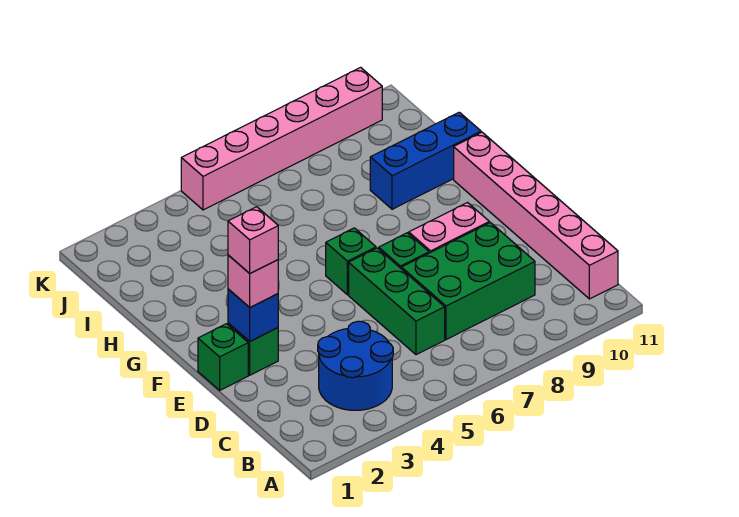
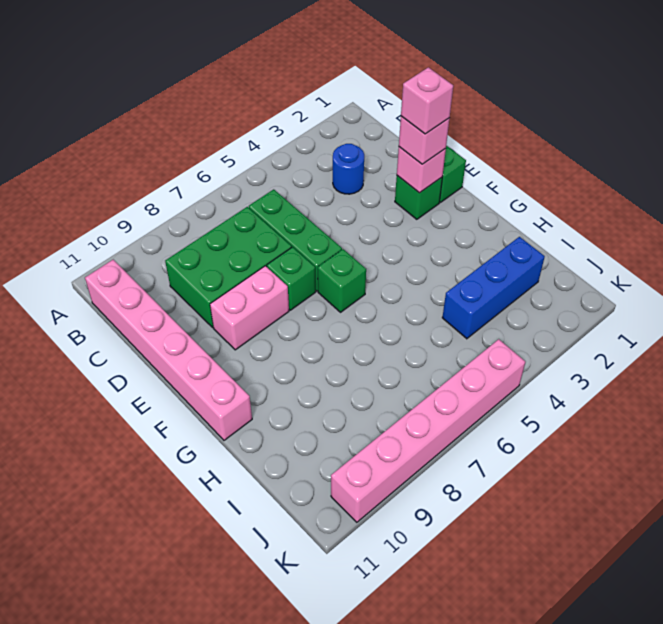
blue round brick B3:C4 level 1 -> blue round brick C3 level 1
blue brick E2 level 2 -> pink brick E2 level 2
blue brick H9:H11 level 1 -> blue brick I2:I4 level 1

